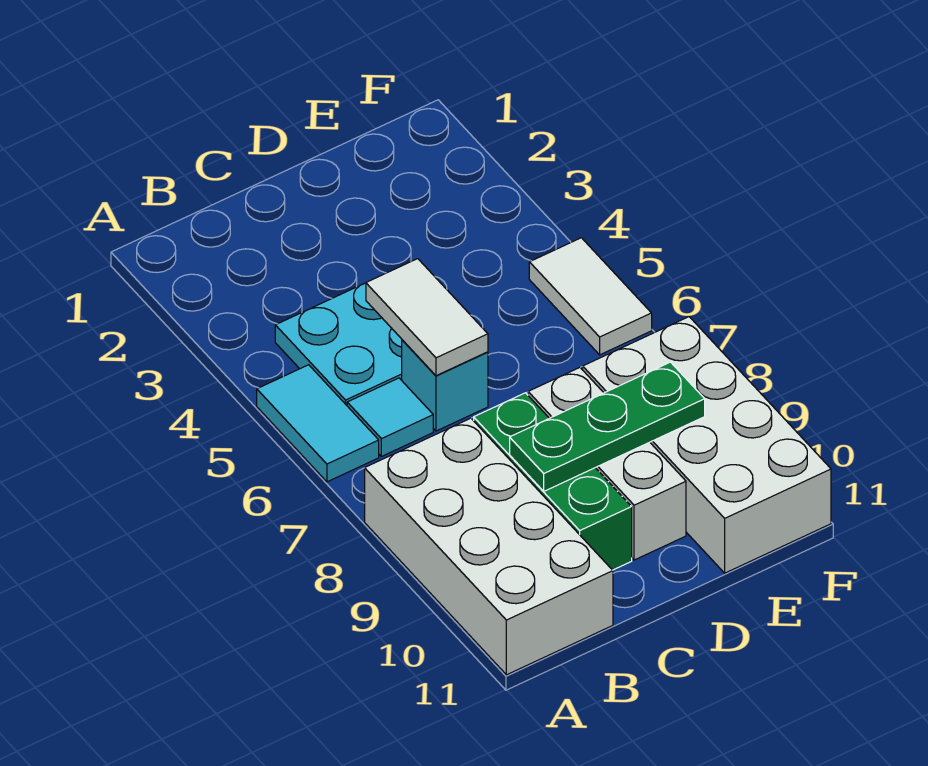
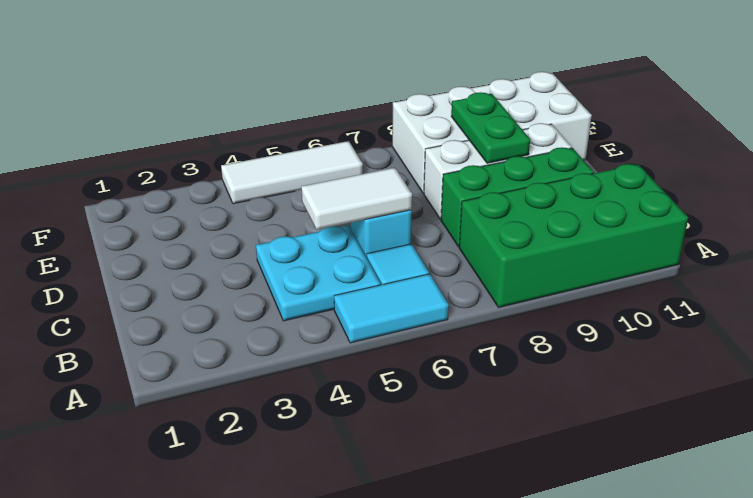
white brick A8:B11 level 1 -> green brick A8:B11 level 1
green plate C9:E9 level 2 -> green plate D9:E9 level 2
white tile F5:F6 level 1 -> white tile F4:F6 level 1

